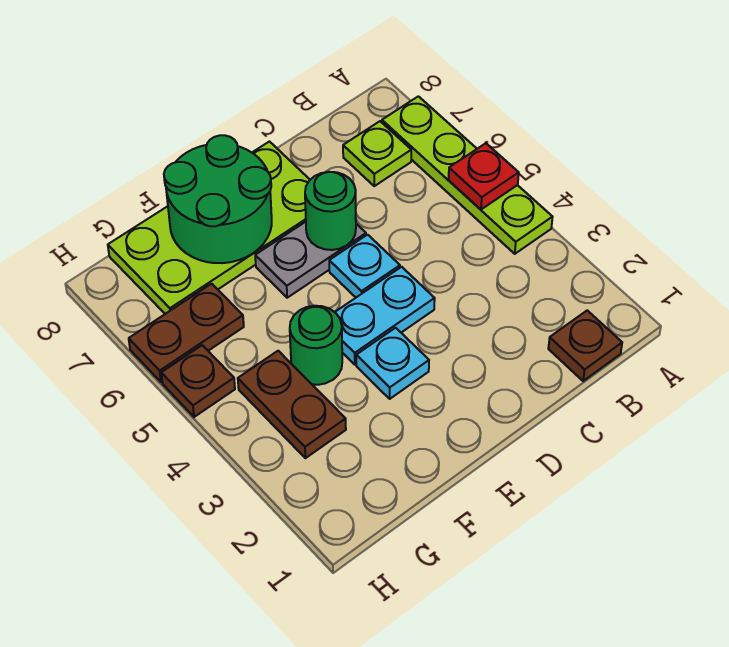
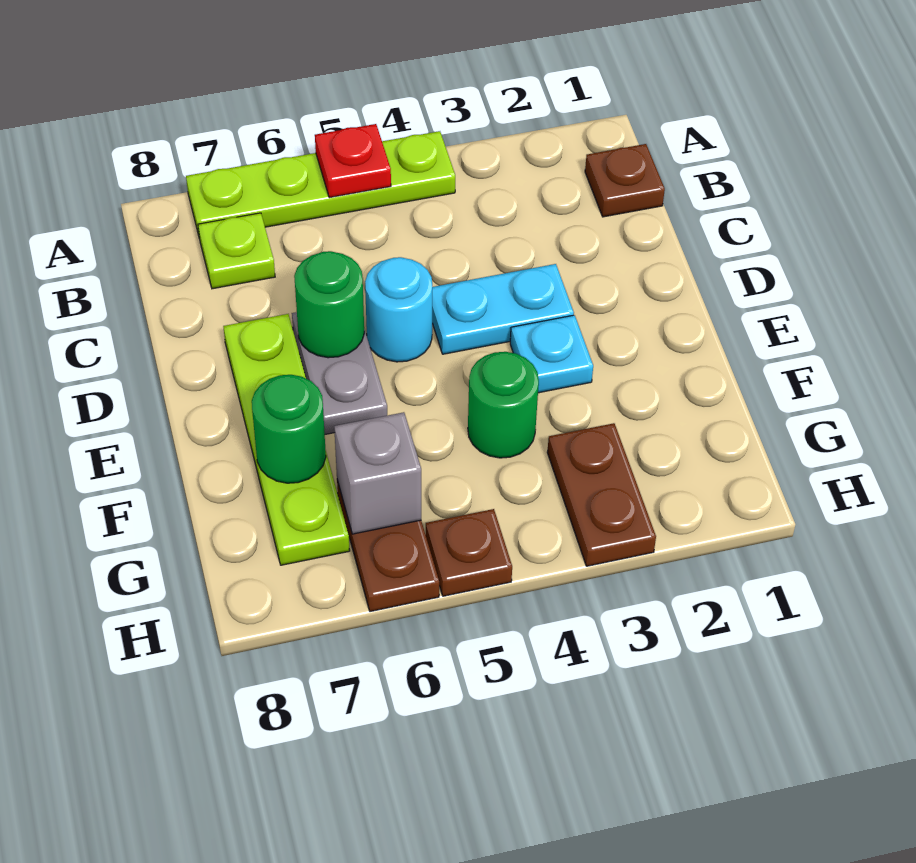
cyan plate D4:E4 level 1 -> cyan plate D3:D4 level 1
cyan plate D5 level 1 -> cyan round brick D5 level 1
lime plate D7:G8 level 1 -> lime plate D7:G7 level 1
green round brick E7:F8 level 2 -> green round brick F7 level 2
brown plate G3:G4 level 1 -> brown plate G3:H3 level 1
none -> grey brick G6 level 2

